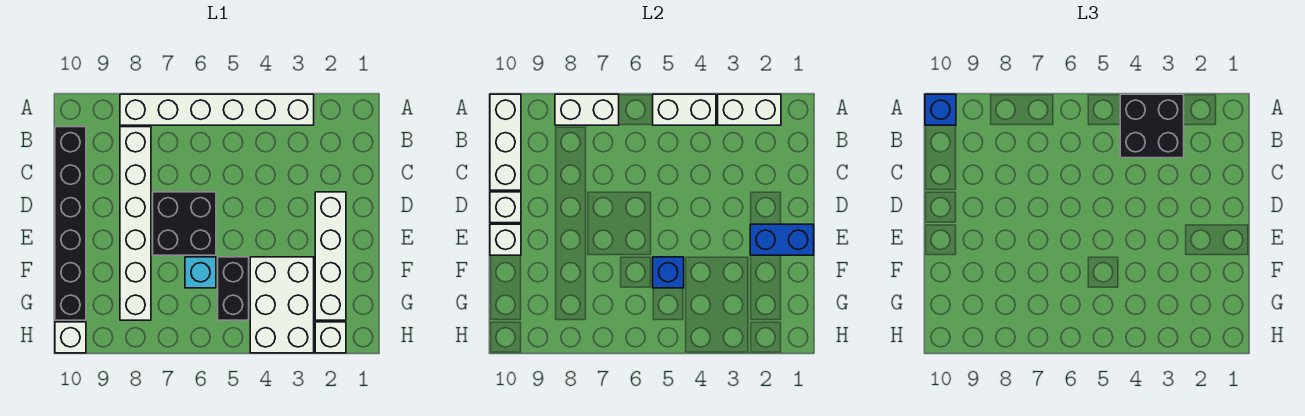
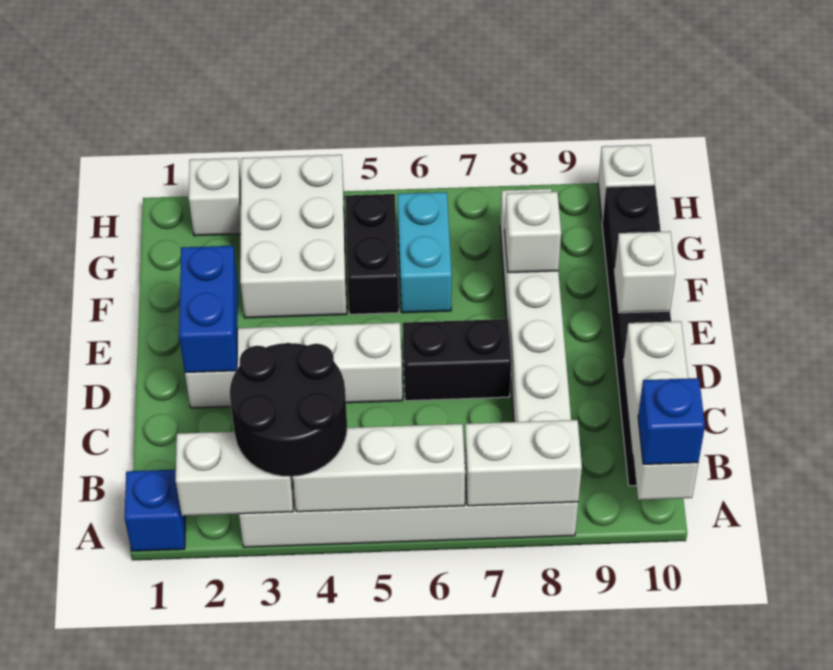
black brick A3:B4 level 3 -> black round brick A3:B4 level 3
white brick A4:A5 level 2 -> white brick A4:A6 level 2
white brick D2:G2 level 1 -> white brick D2:D5 level 1
black brick D6:E7 level 1 -> black brick D6:D7 level 1
white brick D10 level 2 -> white brick F8 level 2
blue brick E1:E2 level 2 -> blue brick D2:E2 level 2
blue brick F5 level 2 -> blue brick A1 level 1
cyan brick F6 level 1 -> cyan brick F6:G6 level 1

